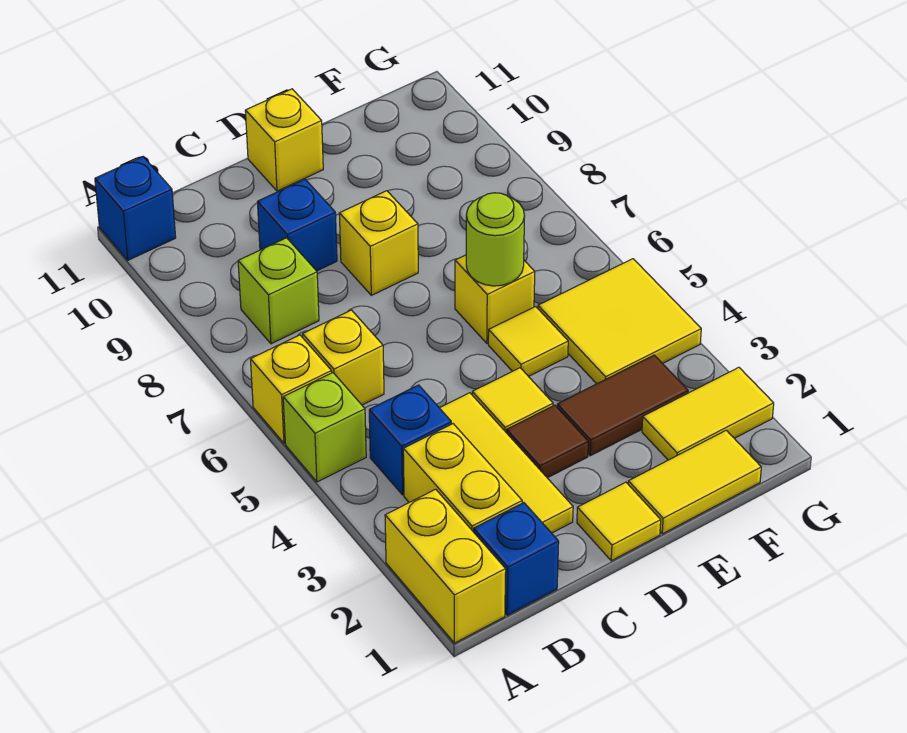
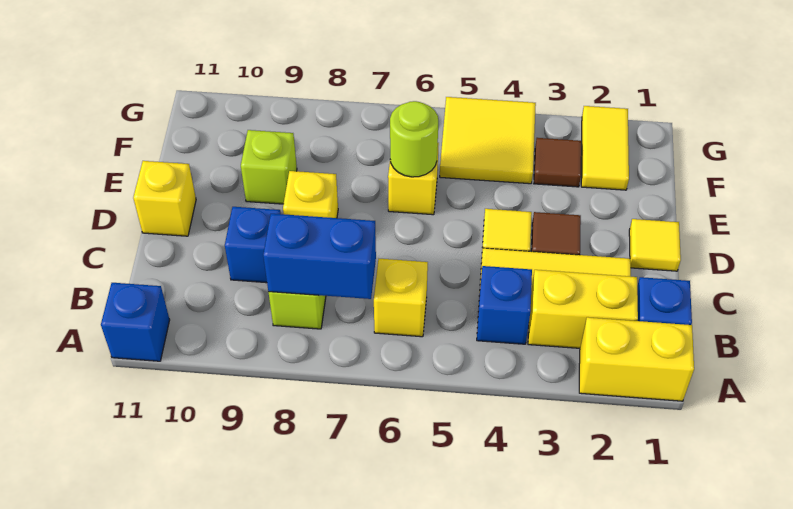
lime brick A5 level 1 -> lime brick E9 level 1
yellow brick A6 level 1 -> none
none -> blue brick B7:B8 level 2
yellow tile E1:F1 level 1 -> none
brown tile E3:F3 level 1 -> brown tile F3 level 1
yellow tile E5 level 1 -> none

